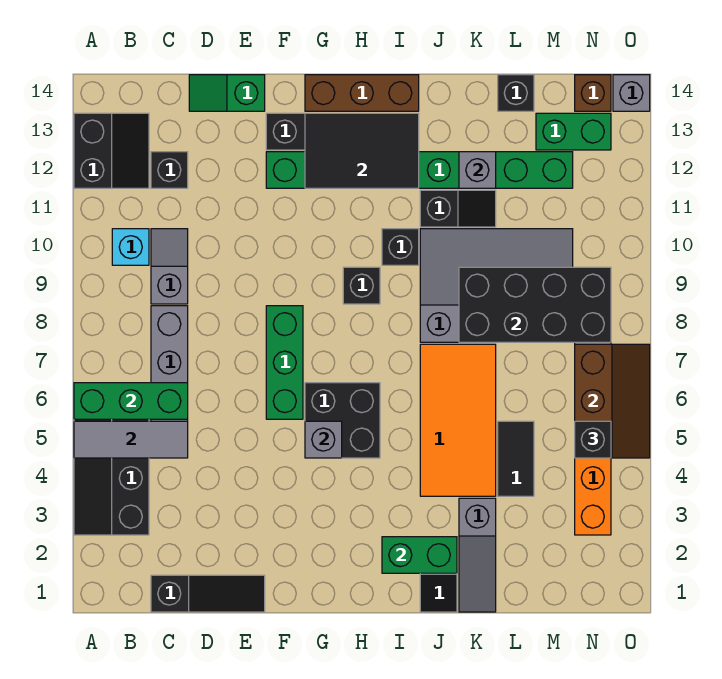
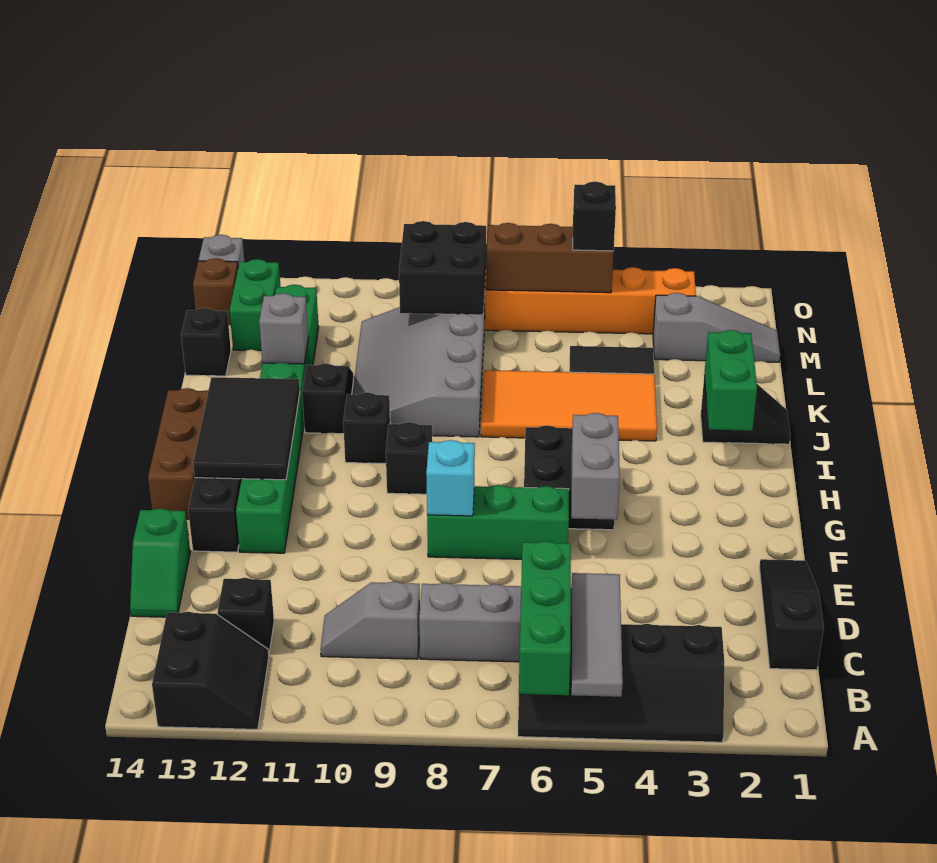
black slope A12:B13 level 1 top A -> black slope A12:B13 level 1 top 13
cyan brick B10 level 1 -> cyan brick F8 level 2
grey brick G5 level 2 -> grey brick F5:G5 level 2
grey slope K1:K3 level 1 top 3 -> grey slope M1:M3 level 1 top 3
black brick K8:N9 level 2 -> black brick M8:N9 level 2

